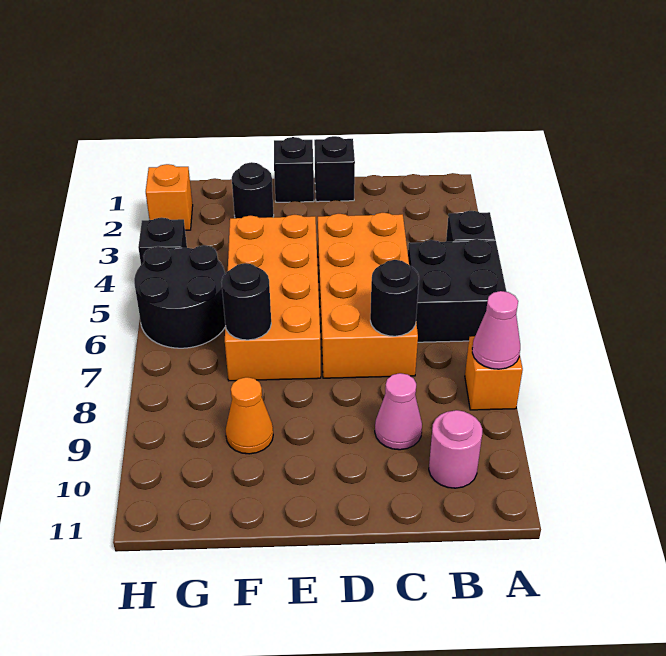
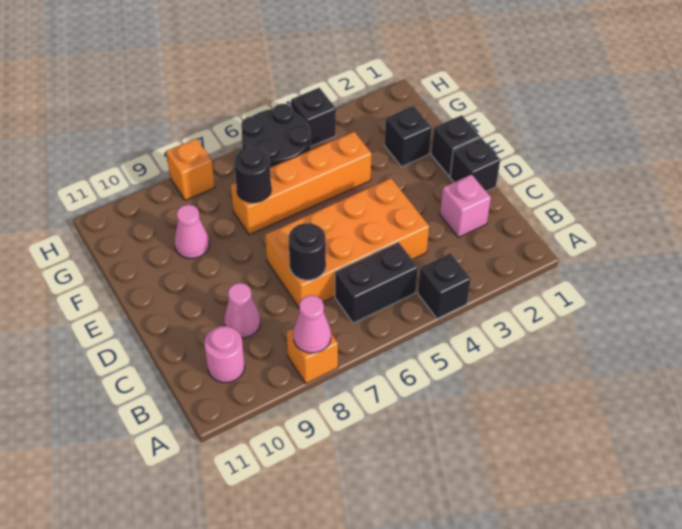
black brick A5:B6 level 1 -> black brick B5:B6 level 1
none -> pink brick C2 level 1
orange brick E4:F7 level 1 -> orange brick F4:F7 level 1
black round brick F2 level 1 -> black brick F2 level 1
orange cone F9 level 1 -> pink cone F9 level 1
orange brick H2 level 1 -> orange brick H8 level 1

